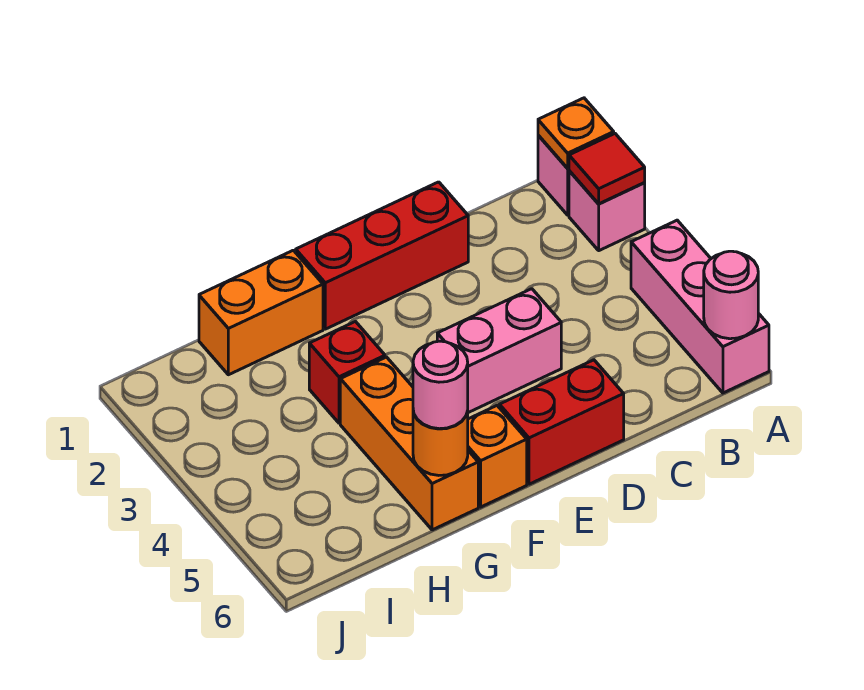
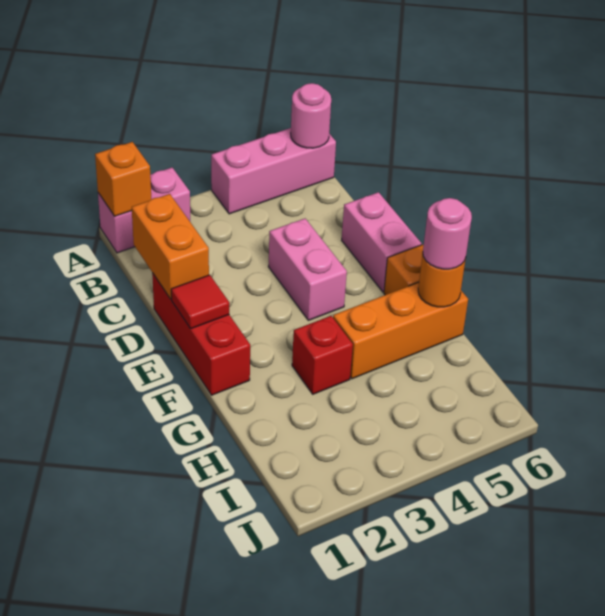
orange plate A1 level 2 -> orange brick A1 level 2
red tile A2 level 2 -> red tile E1 level 2
red brick D6:E6 level 1 -> pink brick D6:E6 level 1
orange brick G1:H1 level 1 -> orange brick C1:D1 level 2

